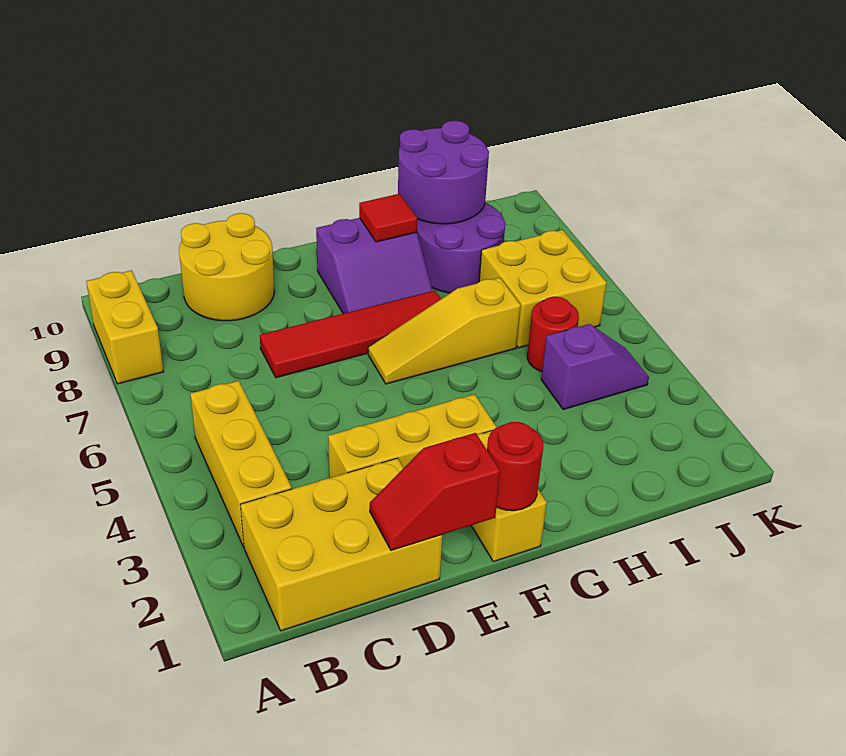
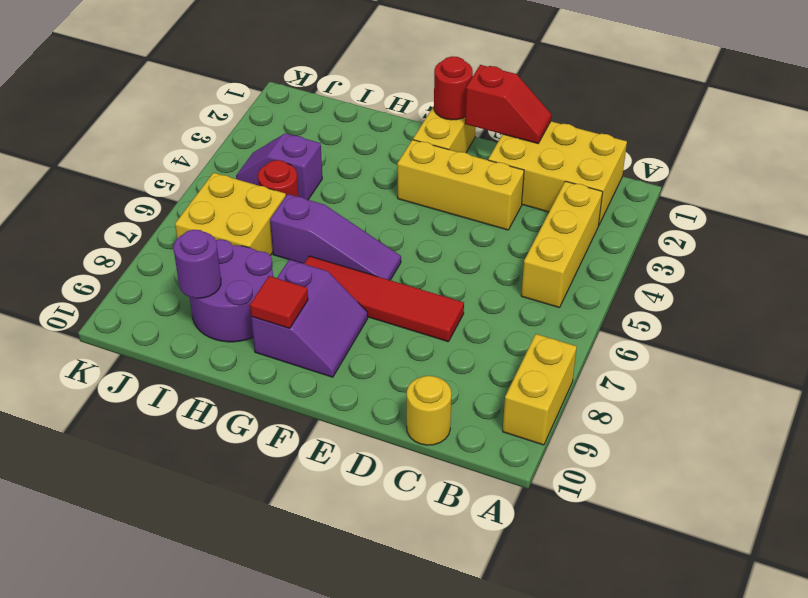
yellow round brick C9:D10 level 1 -> yellow round brick C10 level 1
yellow slope F6:H6 level 1 top H -> purple slope F6:H6 level 1 top H
purple slope F8:G9 level 1 top 9 -> purple slope F8:G9 level 1 top G
purple round brick H9:I10 level 2 -> purple round brick I9 level 2

